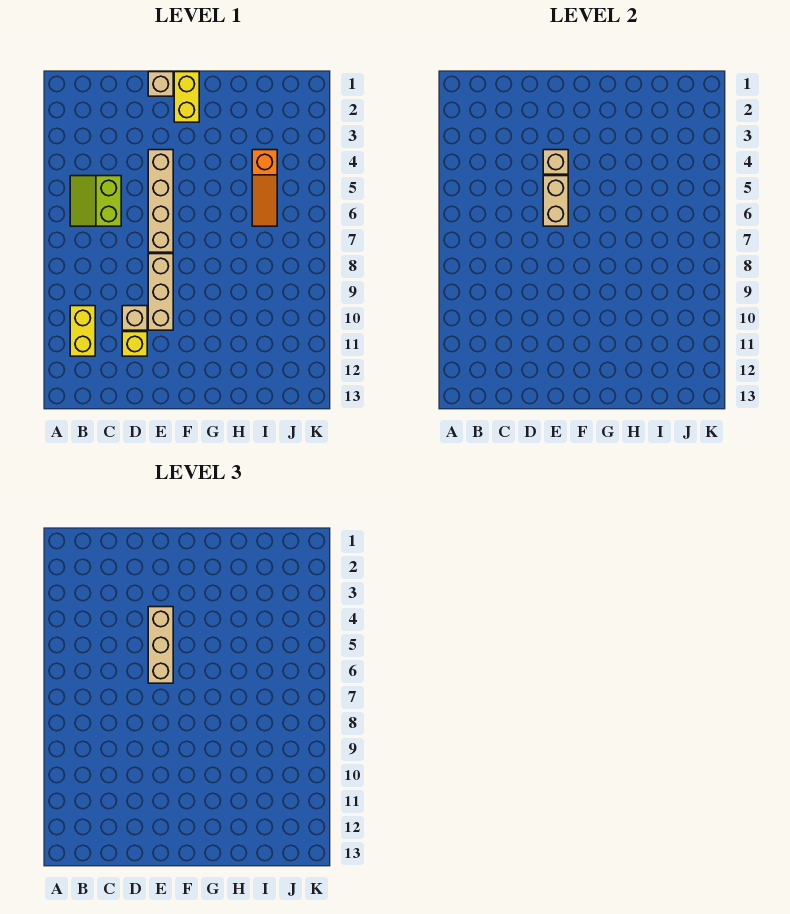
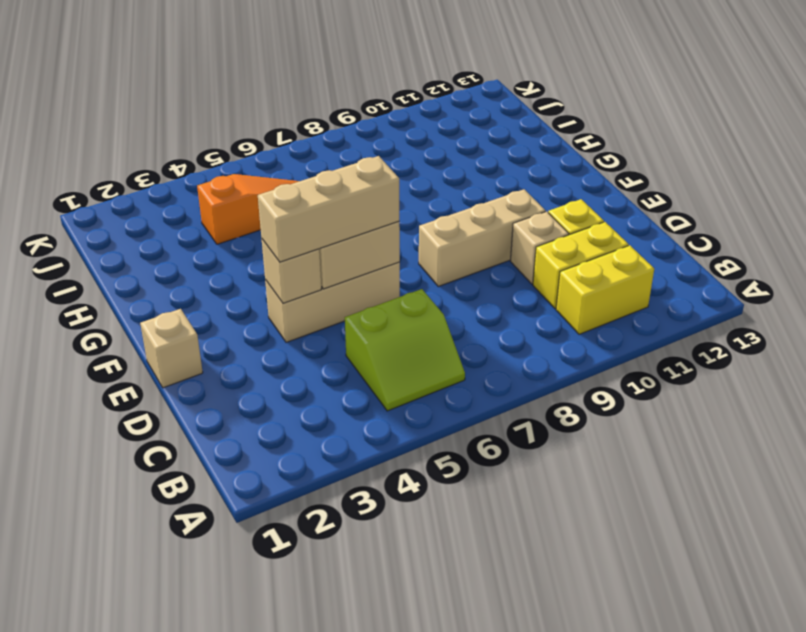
tan brick E4:E7 level 1 -> tan brick E4:E6 level 1
yellow brick F1:F2 level 1 -> yellow brick C10:C11 level 1

